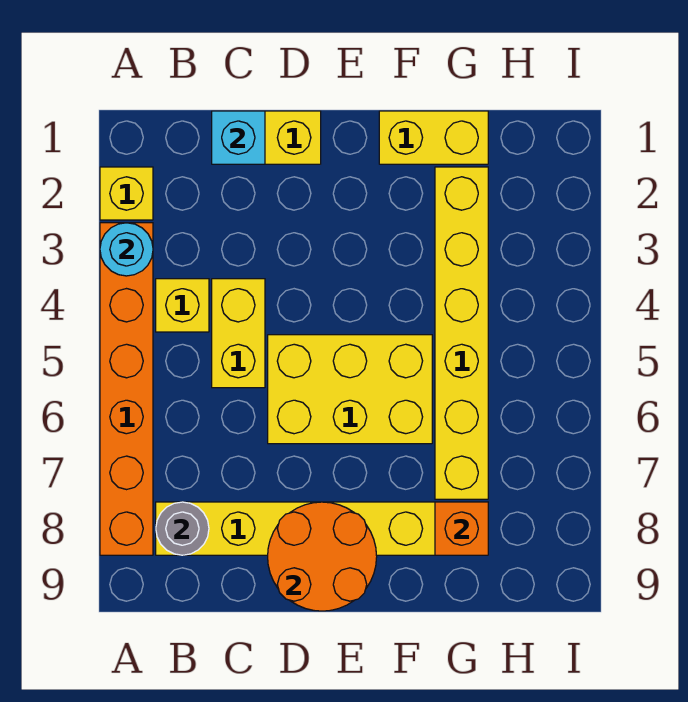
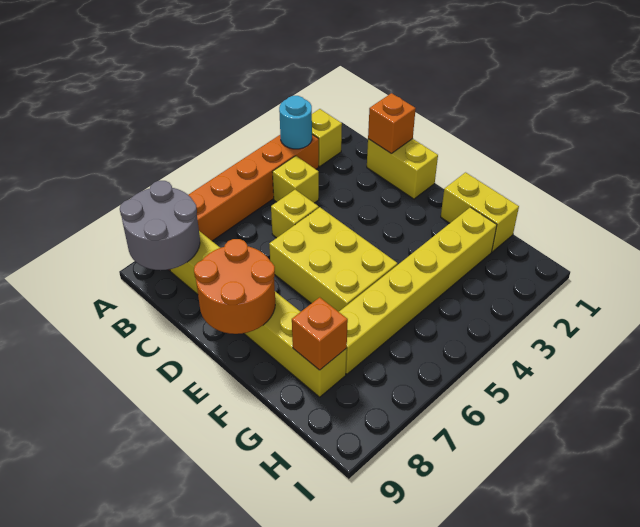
grey round brick B8 level 2 -> grey round brick A8:B9 level 2
cyan brick C1 level 2 -> orange brick C1 level 2
yellow brick C4:C5 level 1 -> yellow brick C5 level 1

